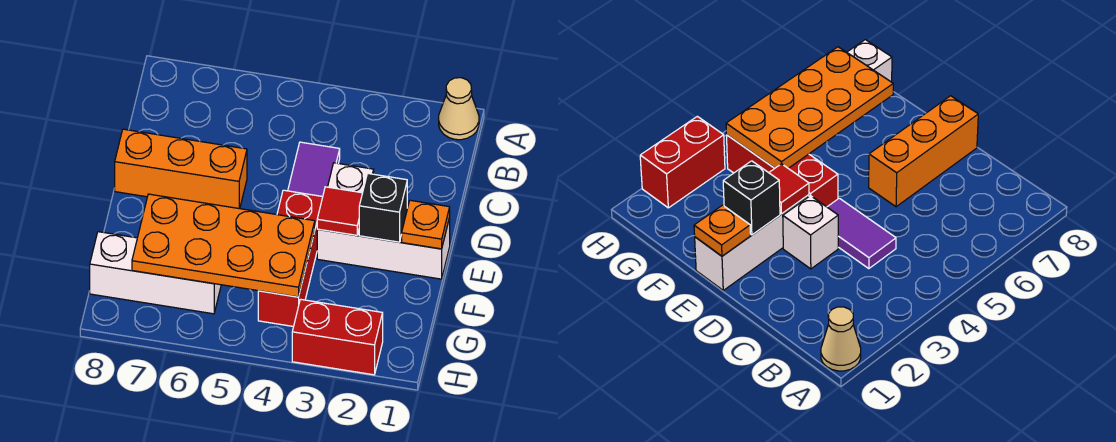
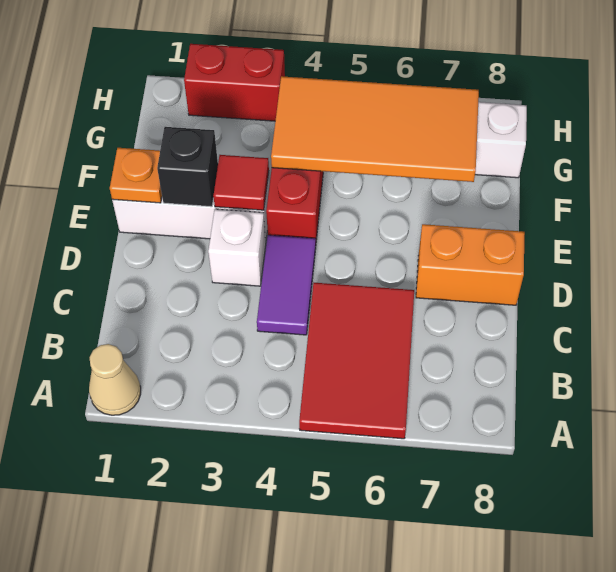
none -> red tile A5:C6 level 1
orange brick D6:D8 level 1 -> orange brick D7:D8 level 1
orange plate F4:G7 level 2 -> orange tile F4:G7 level 2

